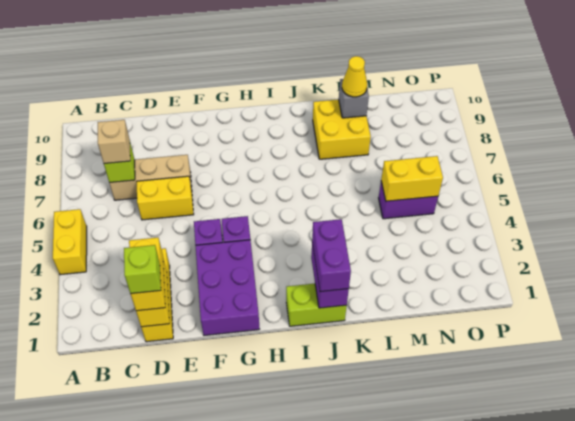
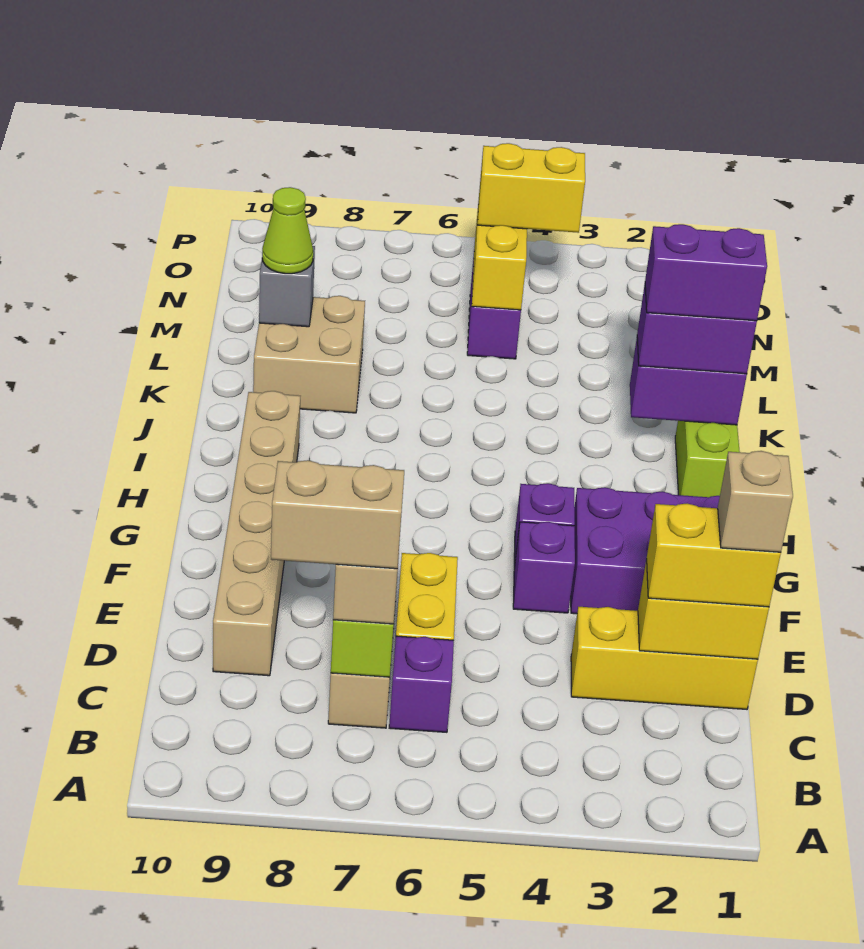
yellow brick A4:A5 level 1 -> yellow brick N4:N5 level 3
none -> purple brick C6 level 1
none -> tan brick C7:C8 level 4
lime brick D1 level 4 -> tan brick D1 level 4
none -> tan brick D9:I9 level 1
none -> purple brick J1:J2 level 4
yellow brick K8:L9 level 1 -> tan brick K8:L9 level 1
yellow cone L9 level 3 -> lime cone L9 level 3

